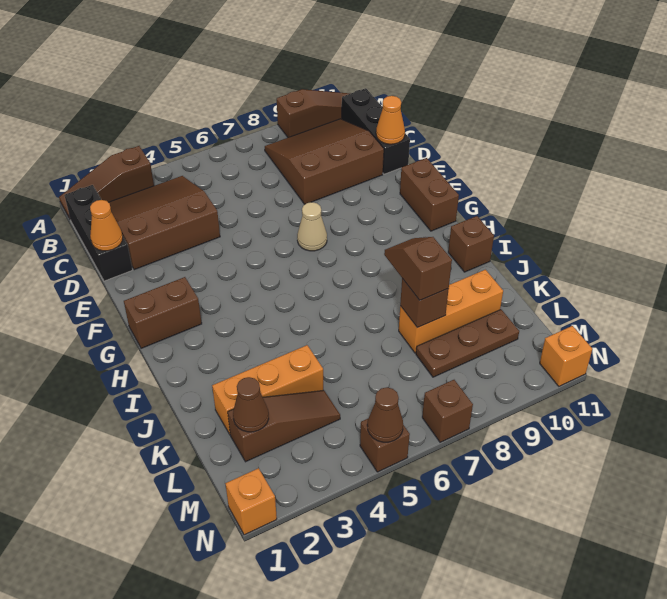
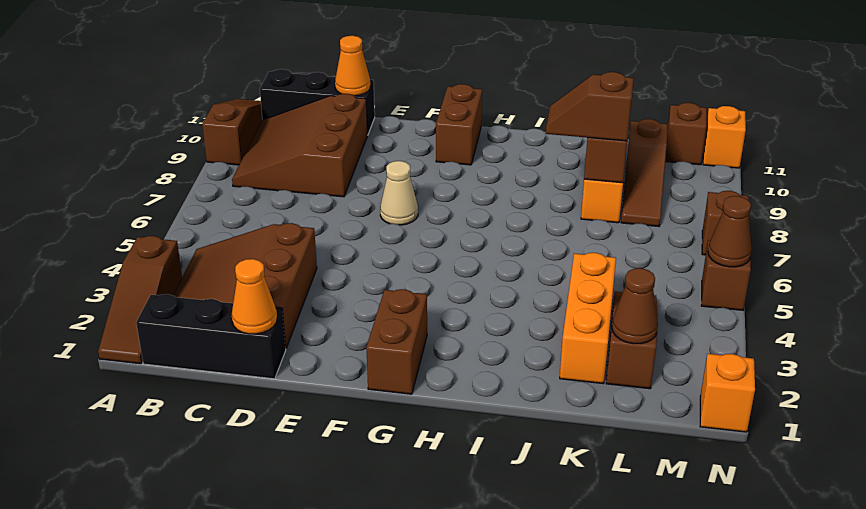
brown brick F11:G11 level 1 -> brown brick G10:G11 level 1
brown brick I11 level 1 -> brown brick M11 level 1
brown plate L8:L10 level 1 -> brown slope L8:L10 level 1 top 10

